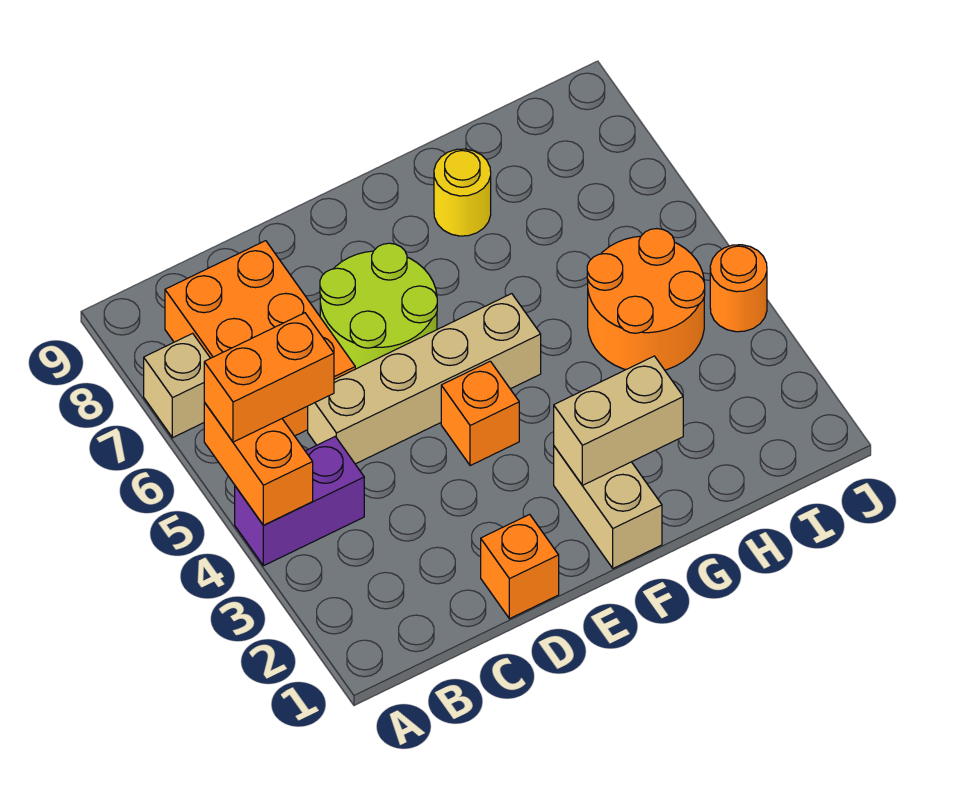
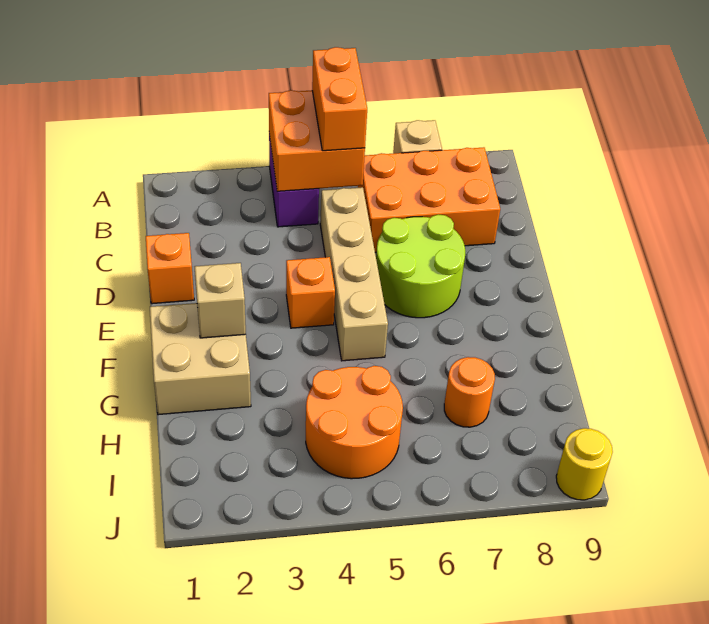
orange brick A4:A5 level 2 -> orange brick A4:B5 level 2
tan brick F1:F2 level 1 -> tan brick F1:G2 level 1
tan brick F2:G2 level 2 -> tan brick F2 level 2
yellow round brick G8 level 1 -> yellow round brick J9 level 1
orange round brick J4 level 1 -> orange round brick H7 level 1

